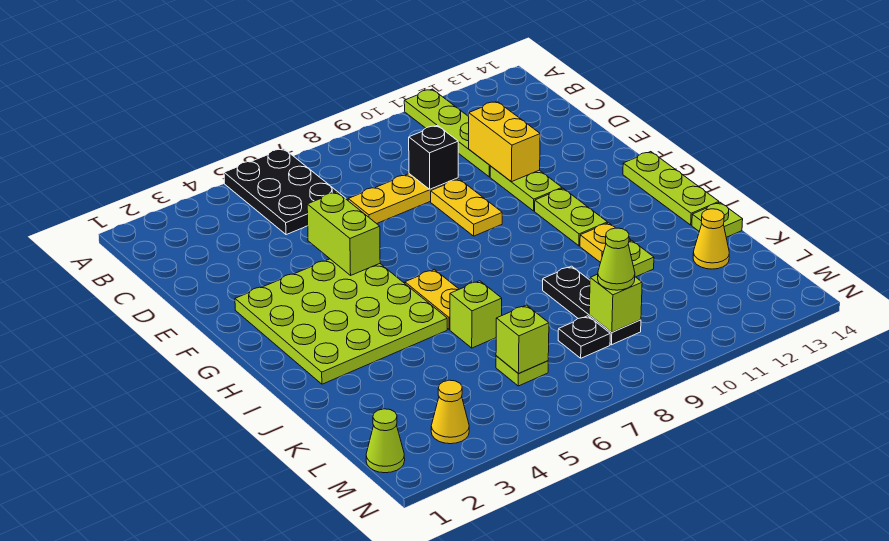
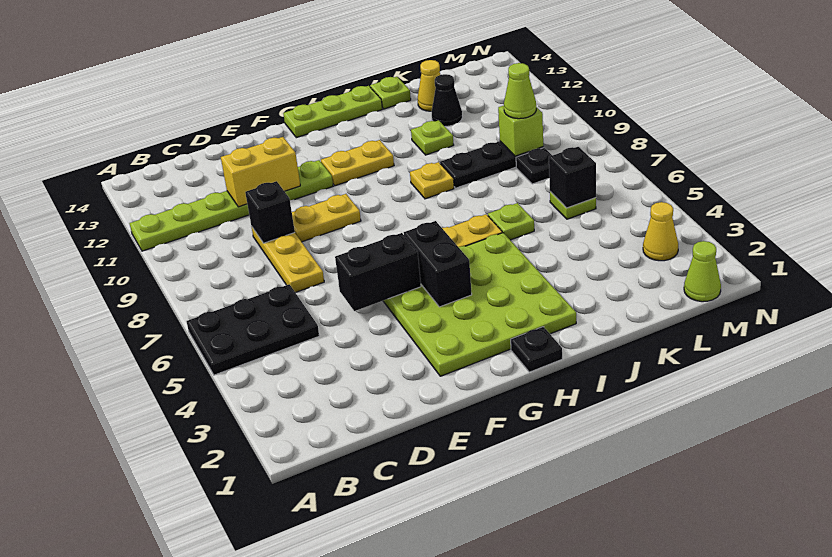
lime brick E5:F5 level 2 -> black brick E5:F5 level 2
none -> black brick G4:G5 level 2
lime plate G11:H11 level 1 -> yellow plate G11:H11 level 1
none -> black plate H1 level 1
yellow plate I11 level 1 -> yellow plate I9 level 1
lime brick J6 level 1 -> lime plate J6 level 1
none -> black cone K12 level 1
lime brick L6 level 2 -> black brick L6 level 2

